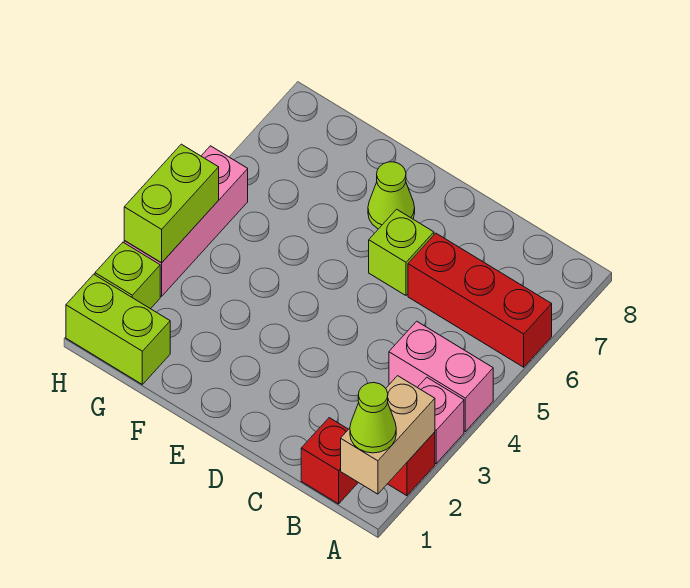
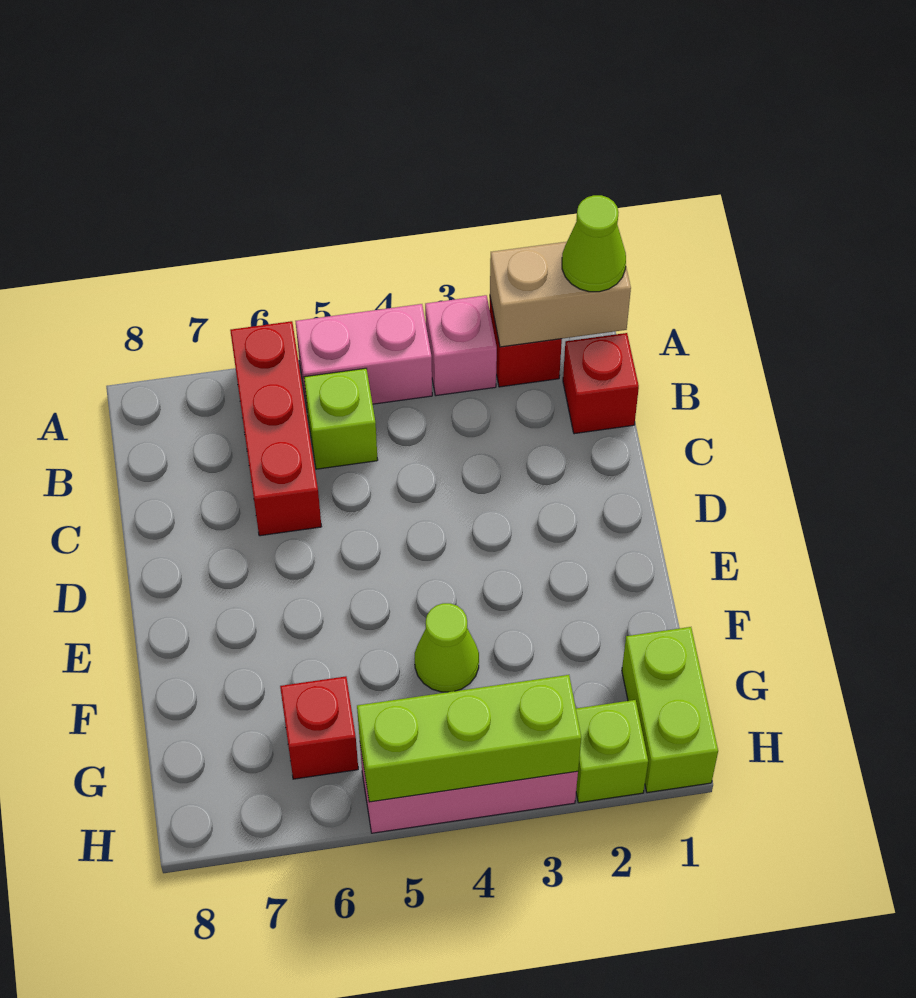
pink brick A4:B4 level 1 -> pink brick A4:A5 level 1
lime brick D6 level 1 -> lime brick B5 level 1
lime cone E7 level 1 -> lime cone F4 level 1
none -> red brick G6 level 1
lime brick H3:H4 level 2 -> lime brick H3:H5 level 2

